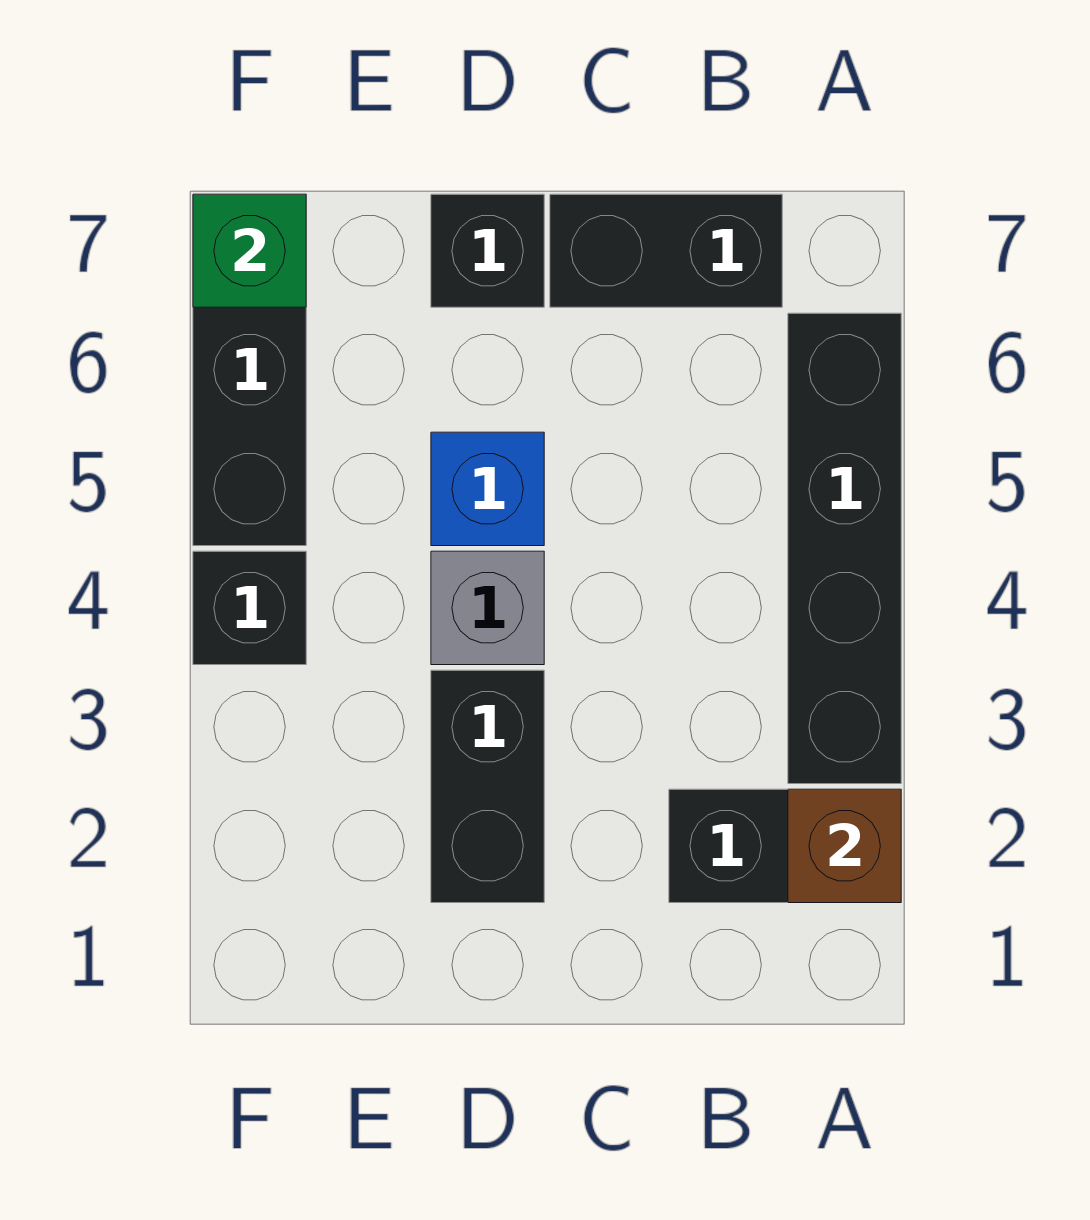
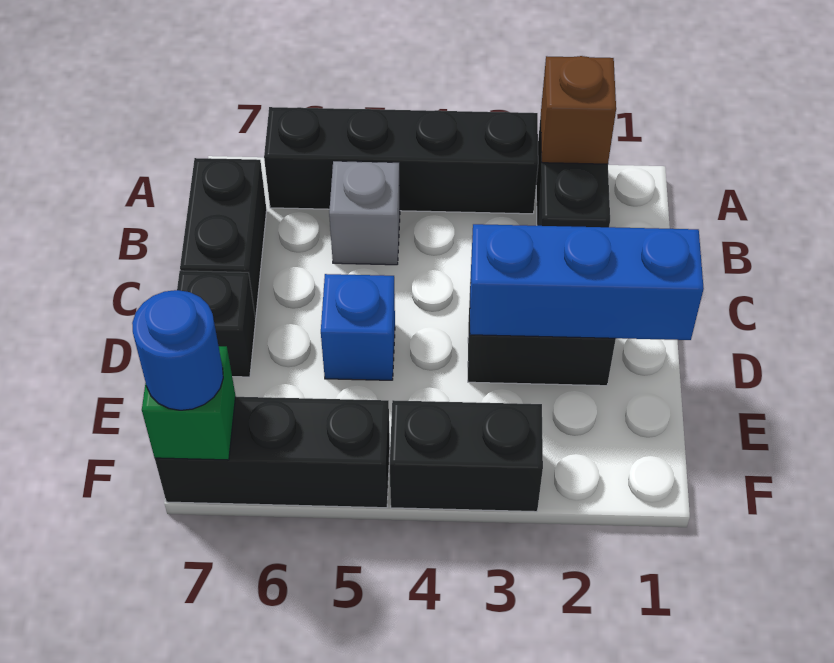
none -> blue brick D1:D3 level 2
grey brick D4 level 1 -> grey brick B5 level 1
black brick F4 level 1 -> black brick F3:F4 level 1
none -> blue round brick F7 level 3

